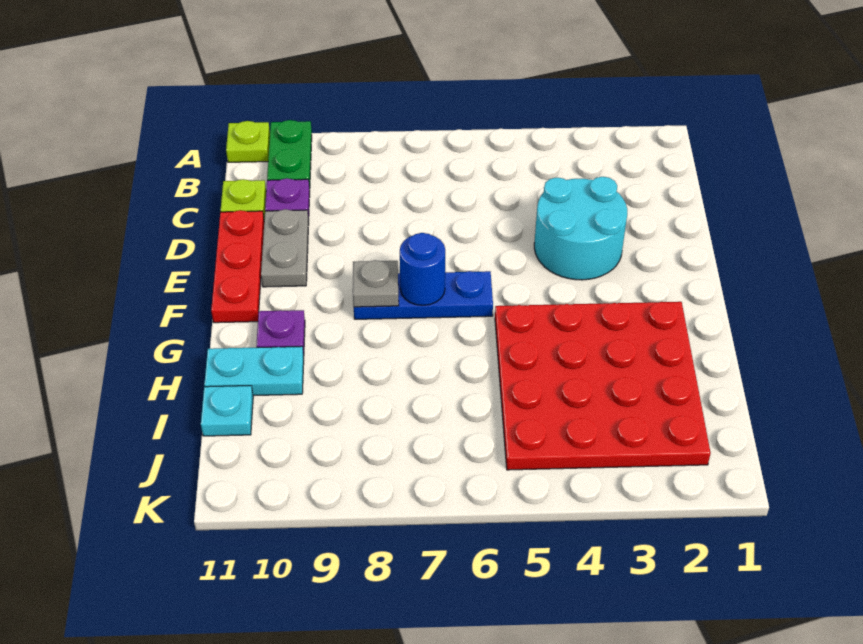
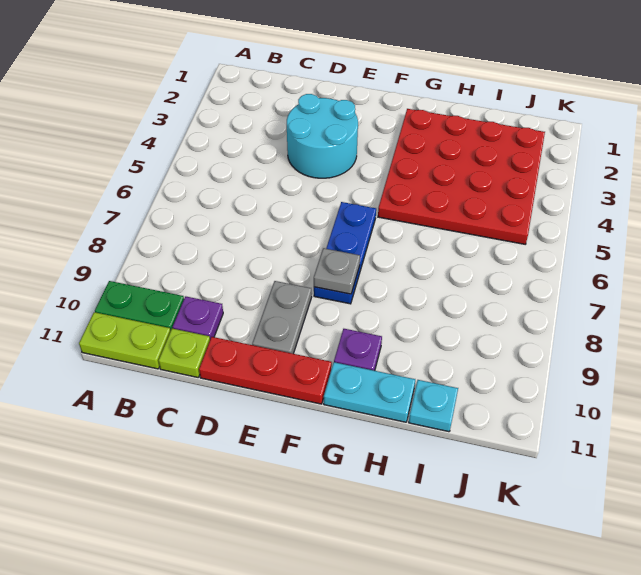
lime plate A11 level 1 -> lime plate A11:B11 level 1
grey plate D10:E10 level 1 -> grey plate E9:E10 level 1
blue round brick F7 level 2 -> none
cyan plate H10:H11 level 1 -> cyan plate G11:H11 level 1

